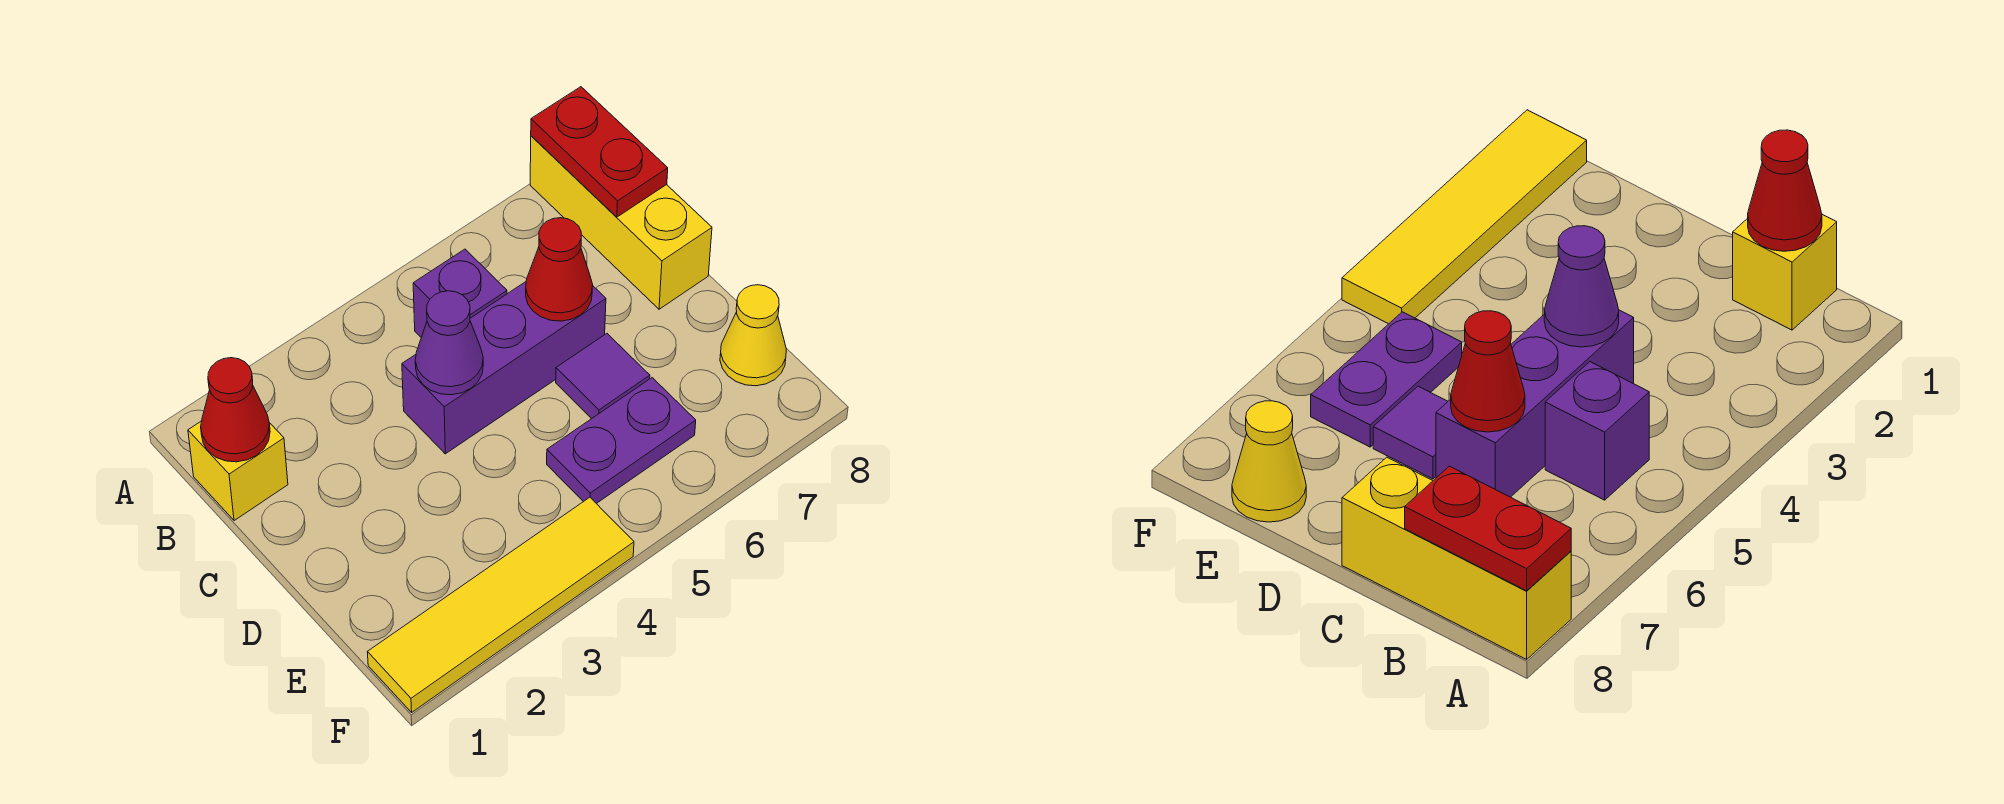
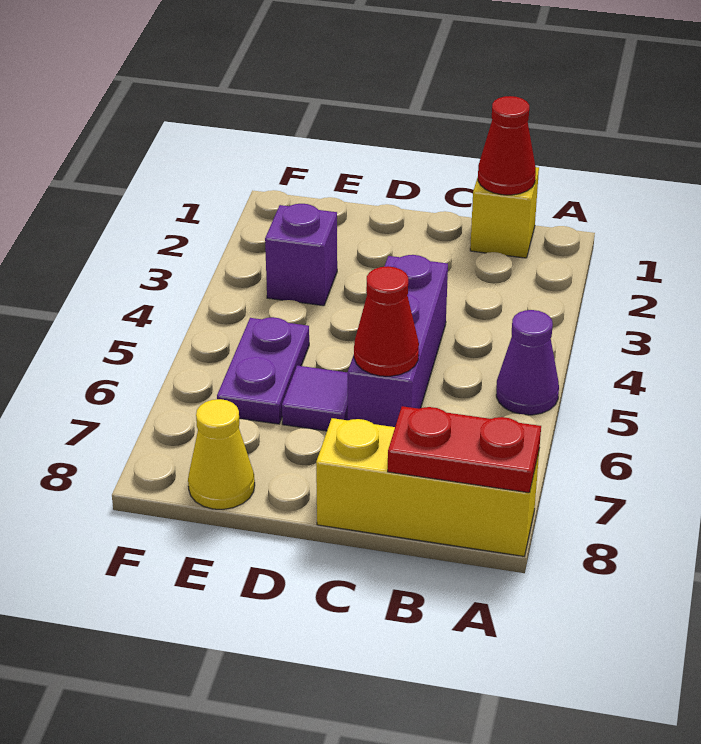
purple brick B5 level 1 -> purple brick E3 level 1
purple cone C4 level 2 -> purple cone A5 level 1
yellow tile F1:F4 level 1 -> none

